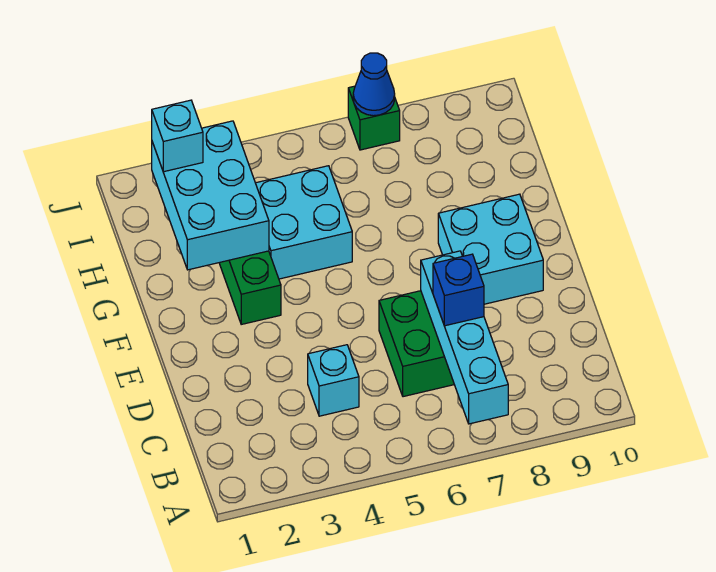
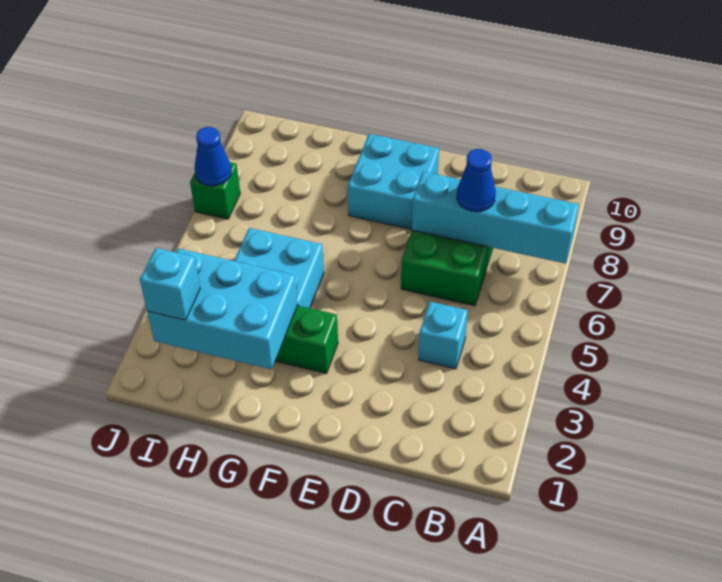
blue brick C7 level 3 -> blue cone C7 level 3

